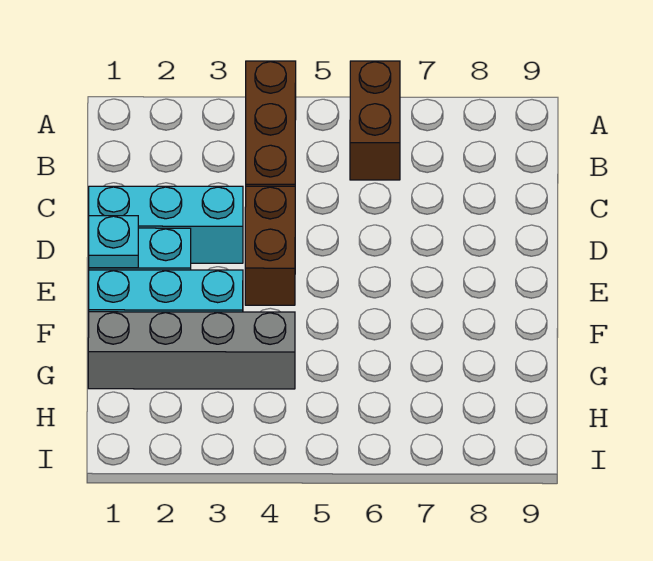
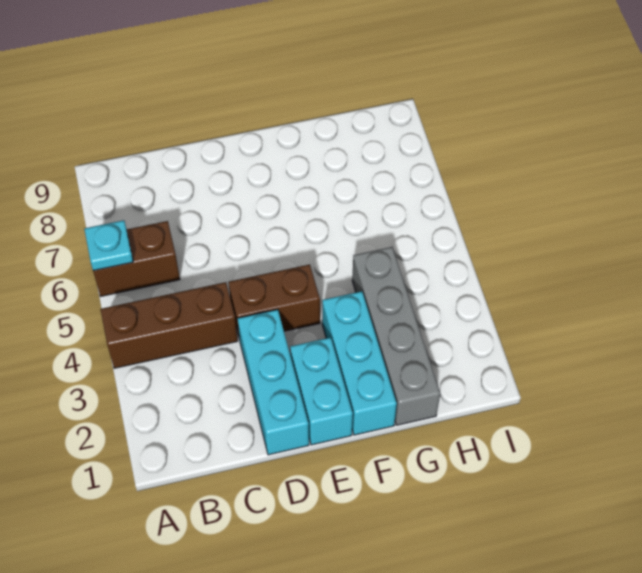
cyan plate E1 level 2 -> cyan plate A6 level 2

